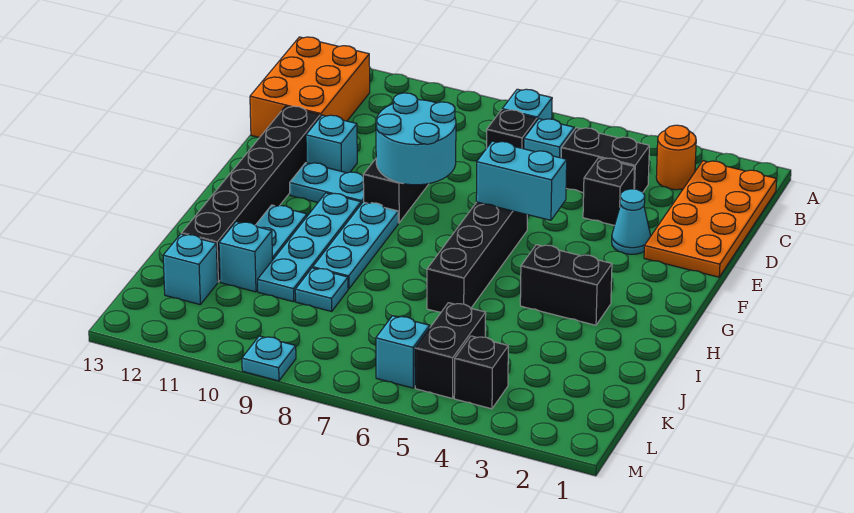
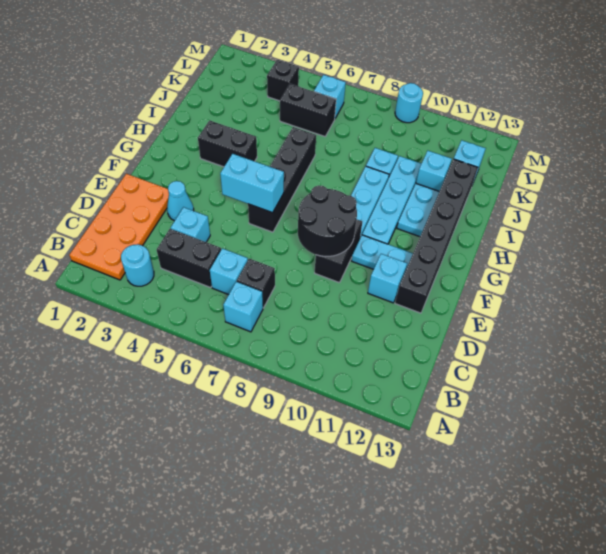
orange round brick B3 level 1 -> cyan round brick B3 level 1
orange brick B12:D13 level 1 -> none
black brick D4 level 1 -> cyan brick D4 level 1
cyan round brick E8:F9 level 2 -> black round brick E8:F9 level 2
black brick K5:L5 level 1 -> black brick K5:K6 level 1
cyan plate M9 level 1 -> cyan round brick M9 level 1

